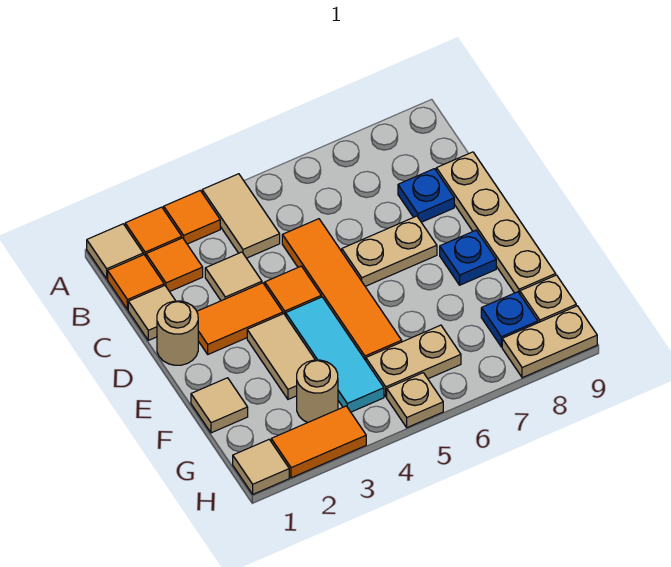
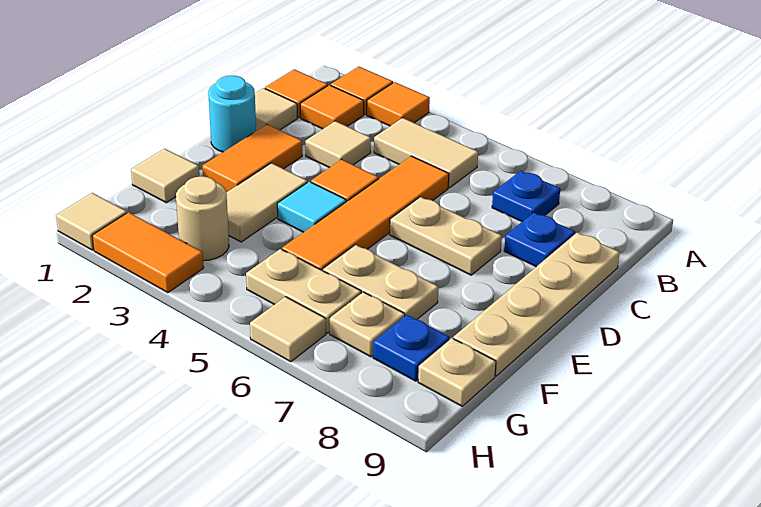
tan tile A1 level 1 -> tan tile H6 level 1
tan tile A4:B4 level 1 -> tan tile B4:B5 level 1
tan round brick D1 level 1 -> cyan round brick D1 level 1
orange tile D2:D3 level 1 -> orange tile D2:E2 level 1
cyan tile E4:G4 level 1 -> cyan tile E4 level 1
blue plate E8 level 1 -> blue plate B7 level 1
tan plate H5 level 1 -> tan plate G7 level 1
tan plate H8:H9 level 1 -> tan plate F6:F7 level 1

